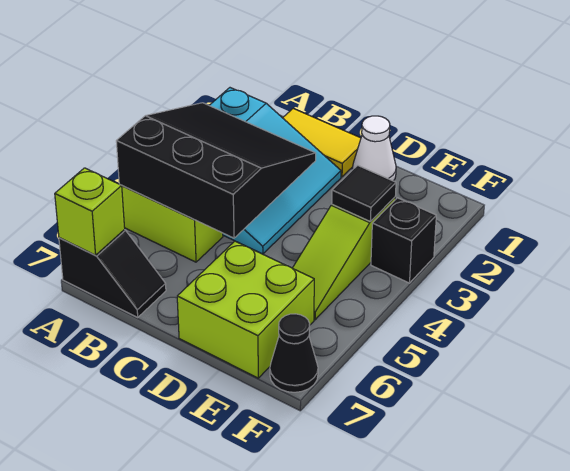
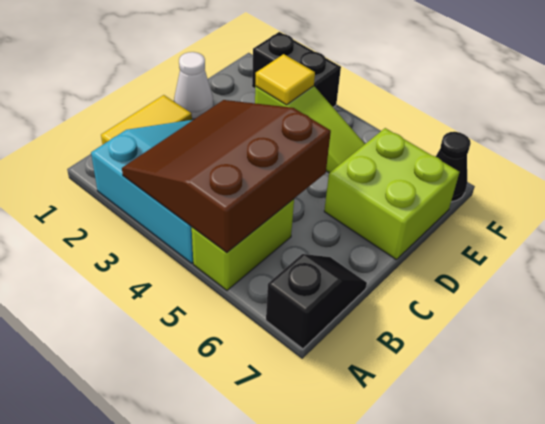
black slope A3:C5 level 2 top 5 -> brown slope A3:C5 level 2 top 5
lime brick A7 level 2 -> none
black tile E3 level 2 -> yellow tile E3 level 2
black brick F3 level 1 -> black brick F2:F3 level 1

